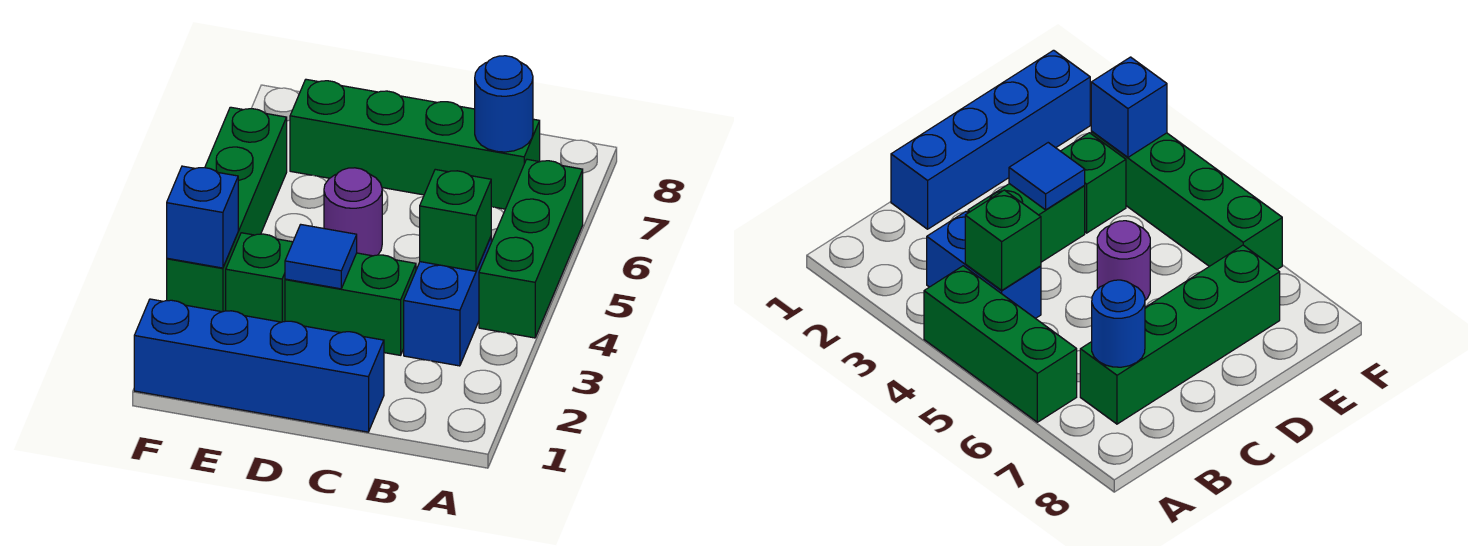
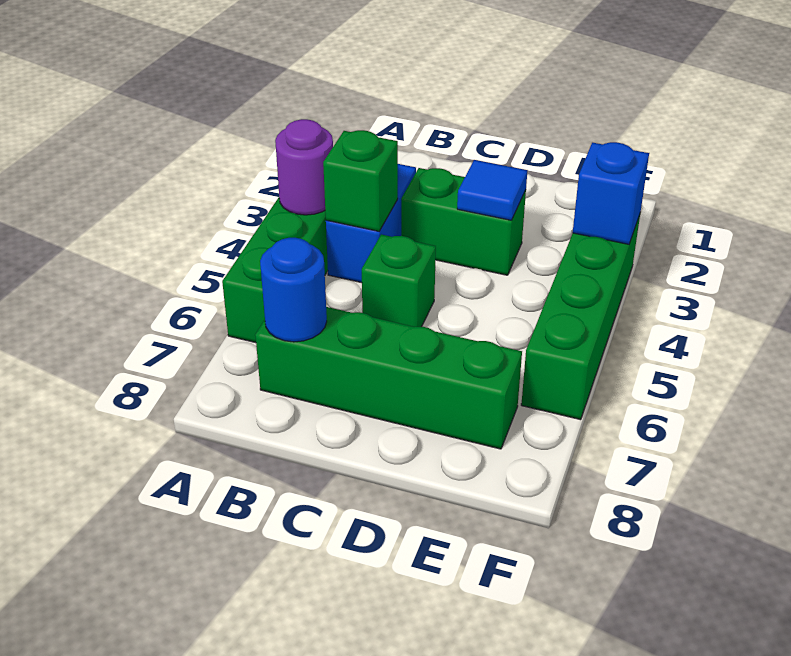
blue brick C1:F1 level 1 -> none
purple round brick D5 level 1 -> purple round brick A4 level 2
green brick E3 level 1 -> green brick C5 level 1

